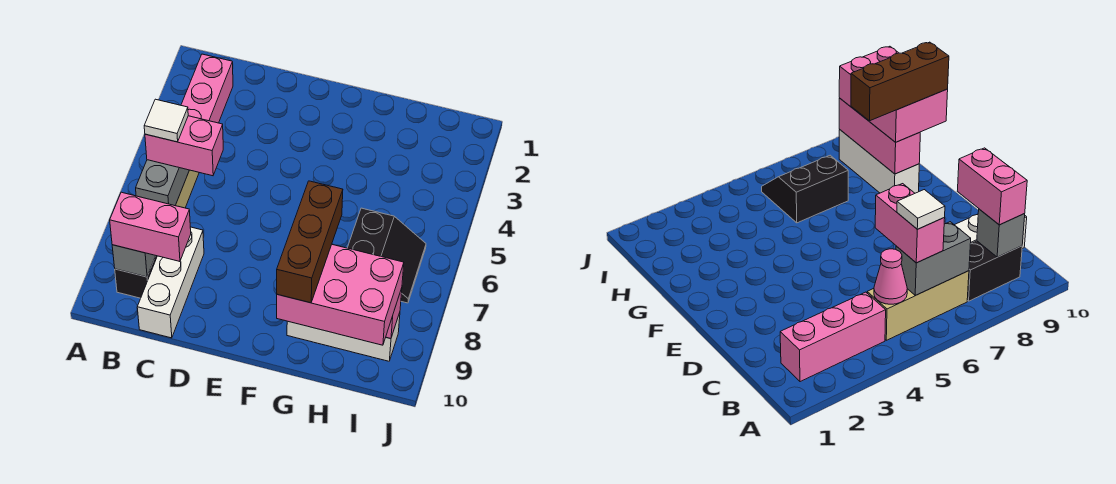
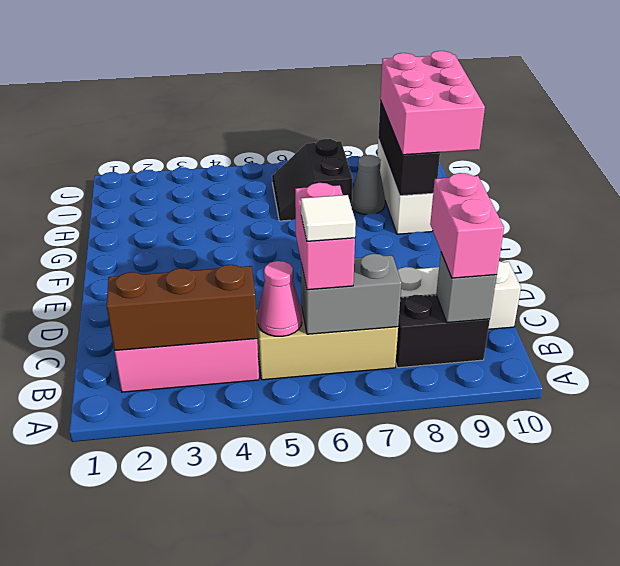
brown brick G8:G10 level 4 -> brown brick B2:B4 level 2
pink brick G9:I9 level 2 -> black brick G9:I9 level 2
black slope H6:I7 level 1 top H -> black slope H6:I7 level 1 top 7
none -> grey cone H8 level 1

